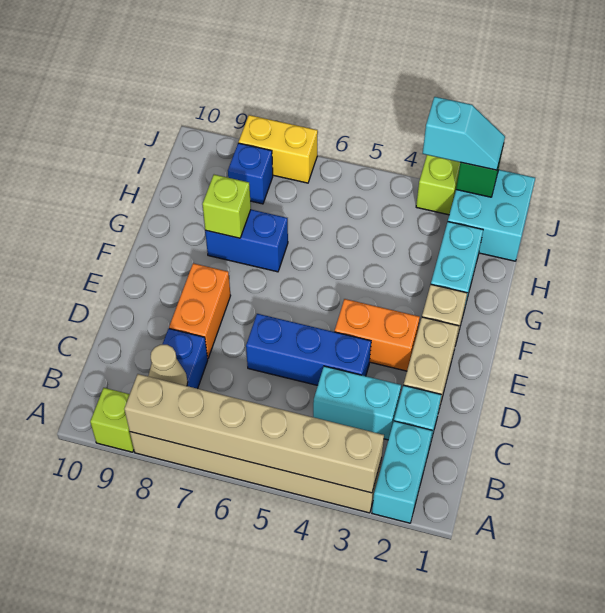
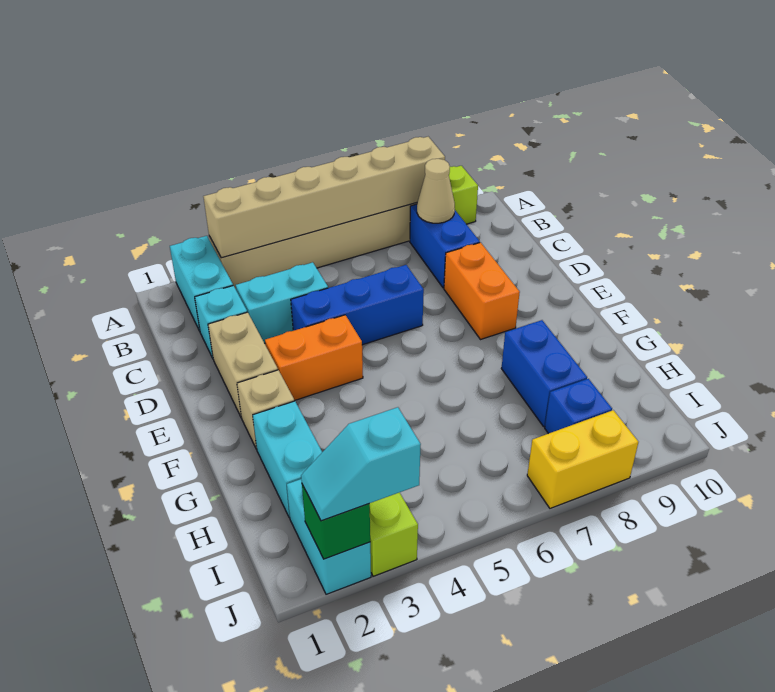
blue brick G7:G8 level 1 -> blue brick G8:H8 level 1
lime brick G8 level 2 -> none
cyan brick I1:J2 level 1 -> cyan brick I2:J2 level 1

